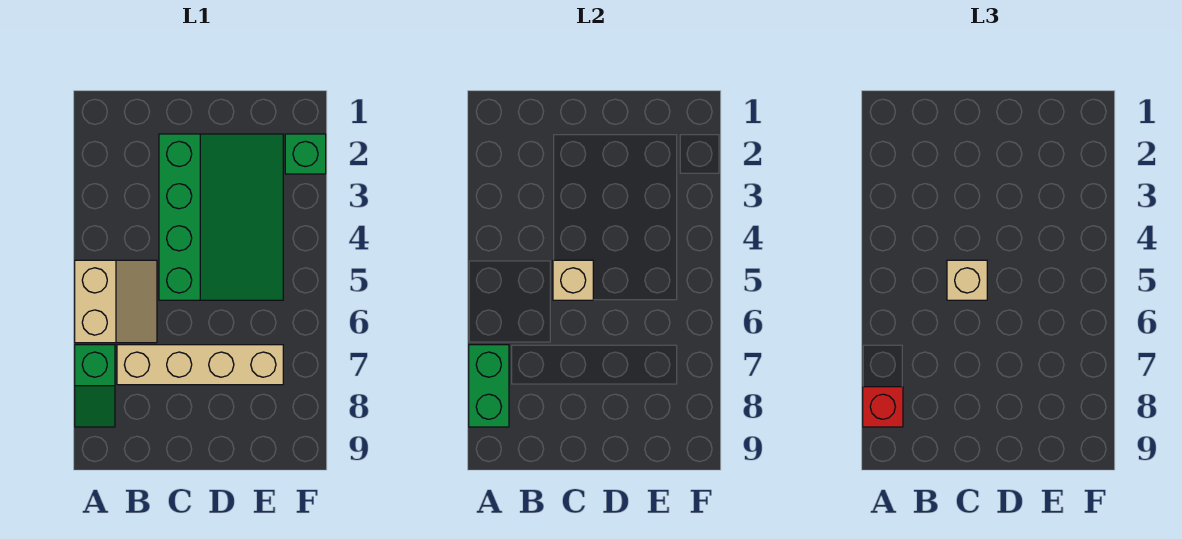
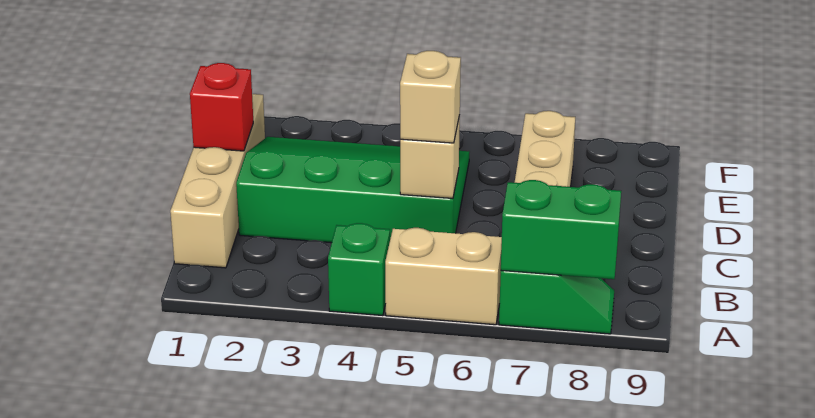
red brick A8 level 3 -> red brick D1 level 2
none -> tan brick B1:E1 level 1
green brick F2 level 1 -> green brick A4 level 1

